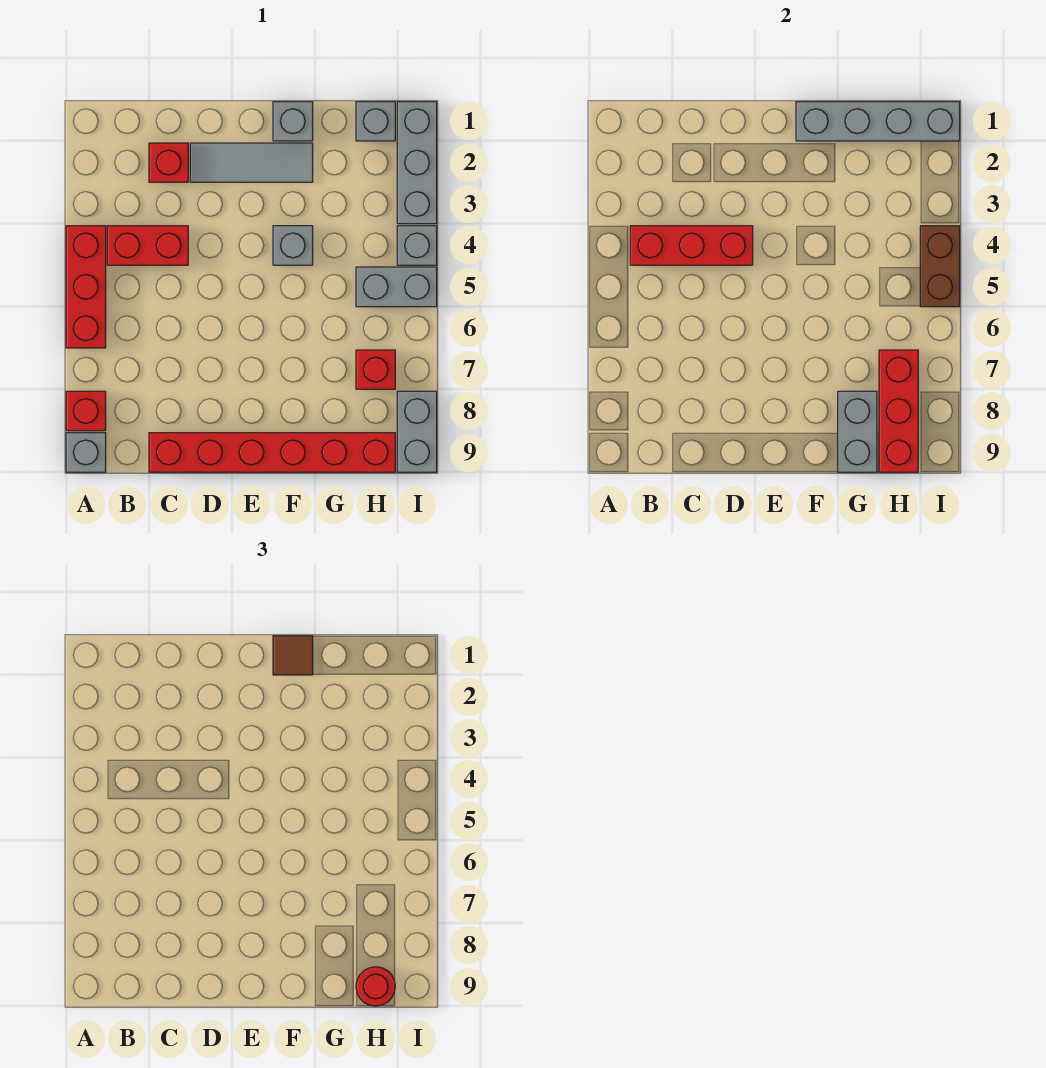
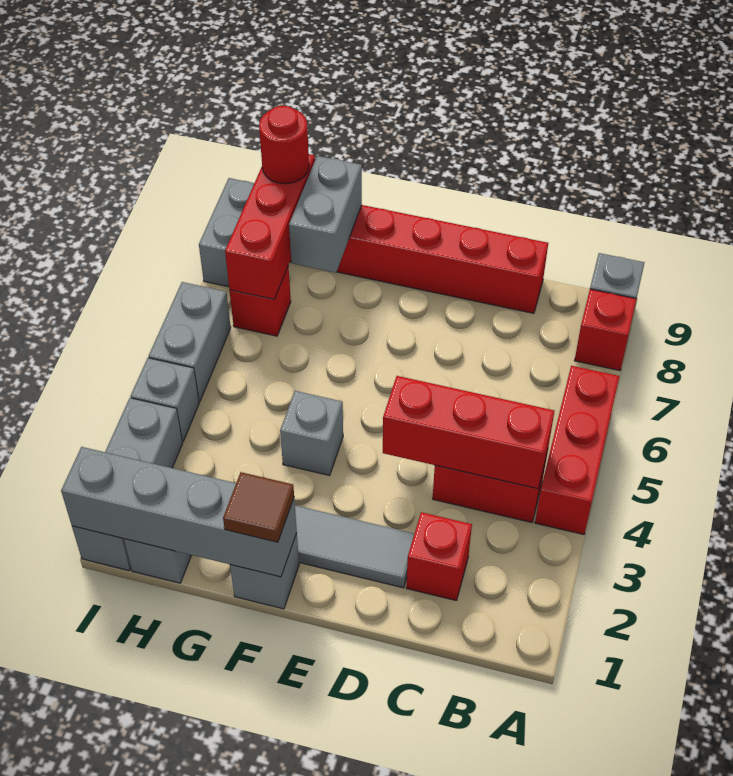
grey brick H5:I5 level 1 -> grey brick I5:I6 level 1
brown brick I4:I5 level 2 -> none

